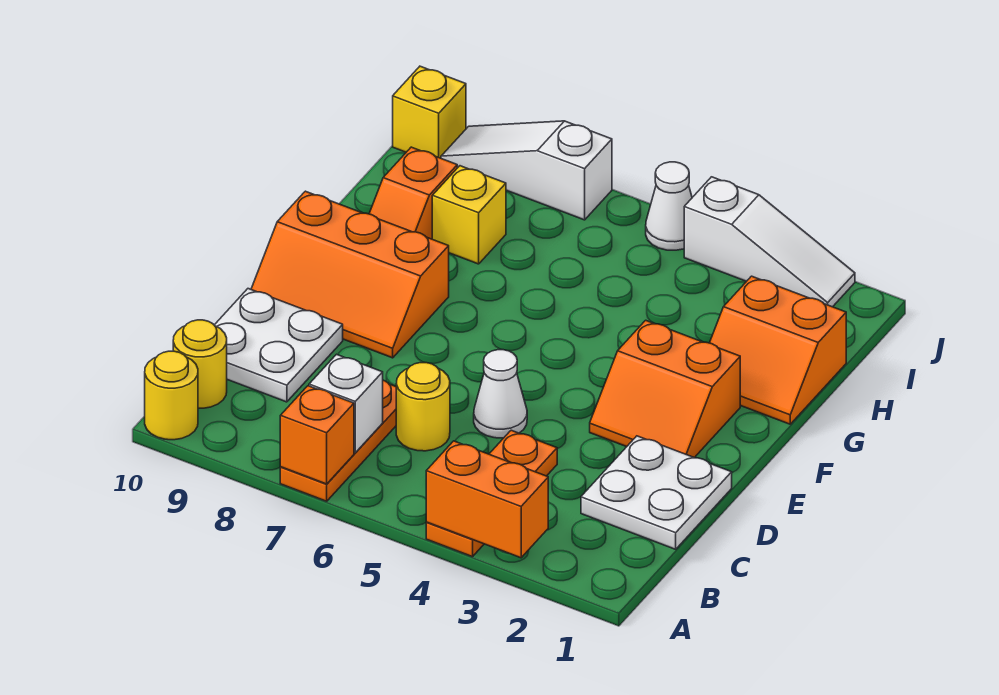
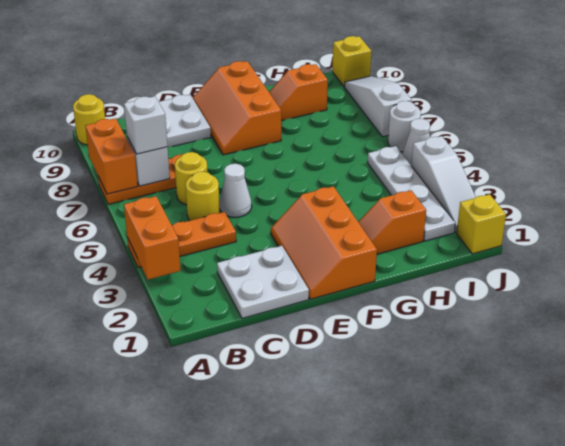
orange brick A7 level 2 -> orange brick A7:A8 level 2
none -> white brick B7 level 3
yellow round brick B10 level 1 -> yellow round brick C5 level 1
orange slope E2:F3 level 1 top F -> orange slope E1:F3 level 1 top F
orange slope G1:H2 level 1 top H -> orange slope G2:H2 level 1 top H
yellow brick H8 level 1 -> yellow brick J1 level 1
none -> white plate I2:I5 level 1
none -> white round brick J6 level 1

